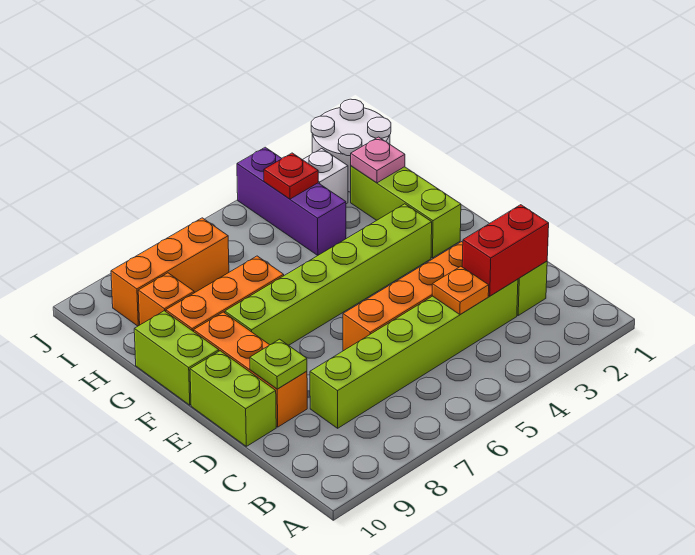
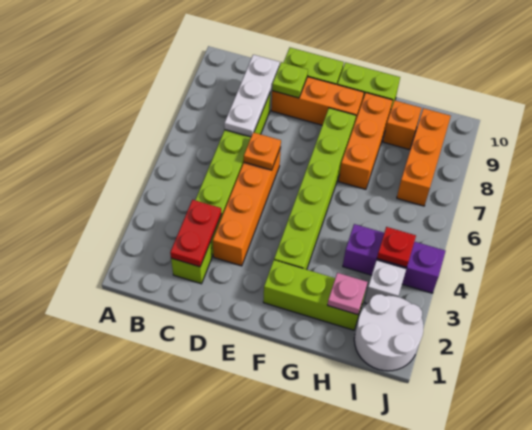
red brick C2:C3 level 2 -> red plate C2:C3 level 2
orange plate C4 level 2 -> orange plate D6 level 2
none -> white plate C7:C9 level 2

